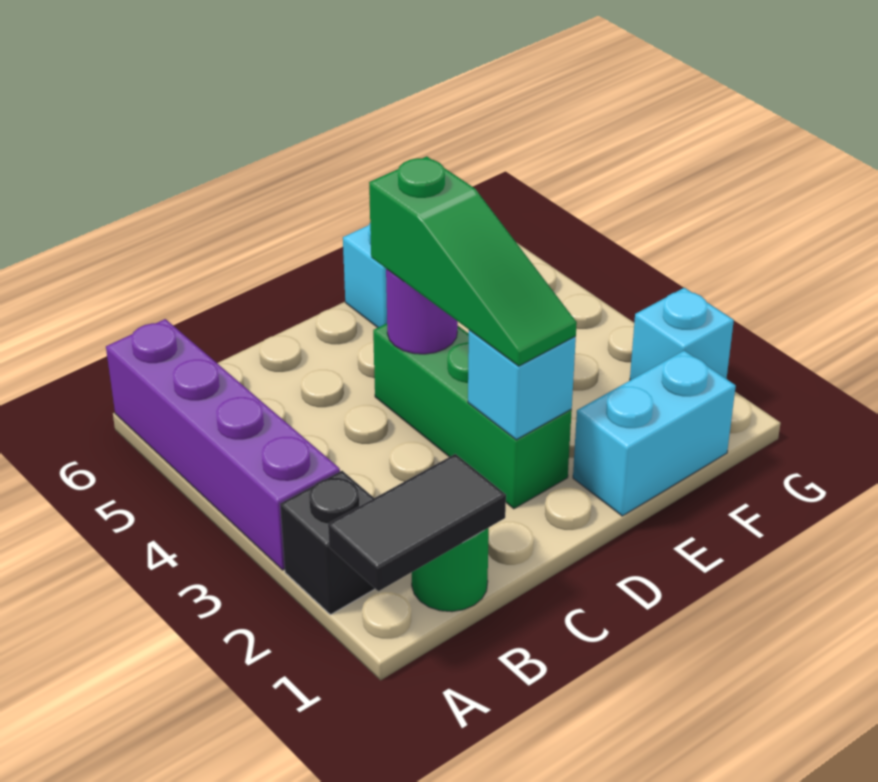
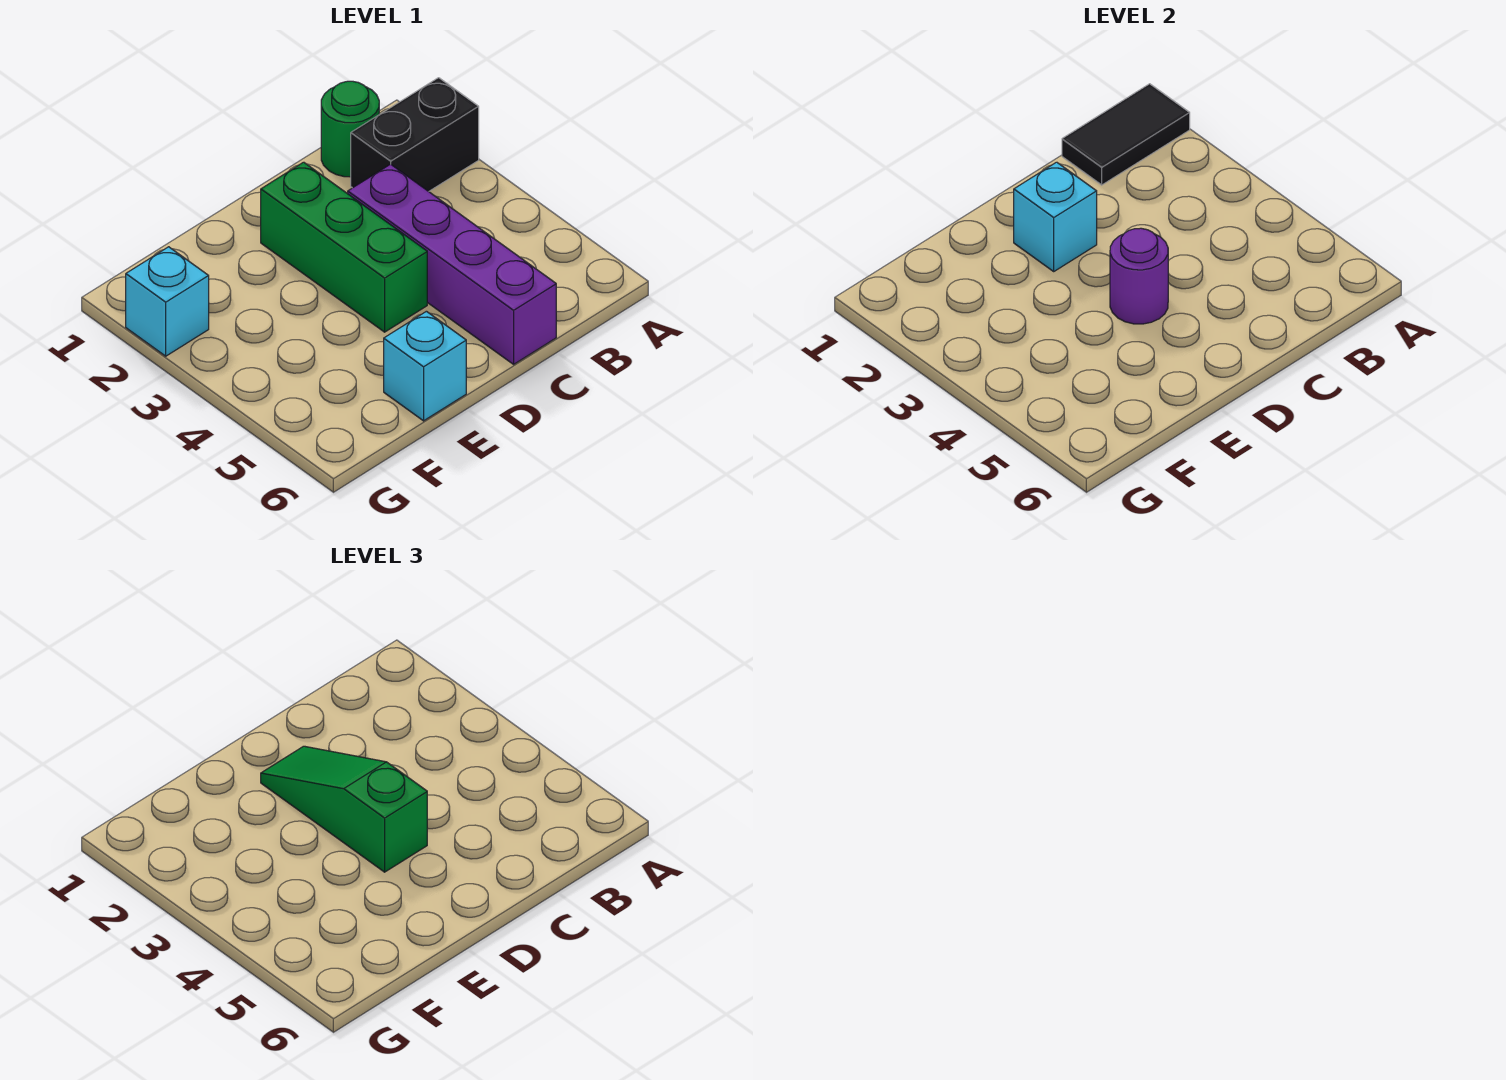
black brick A2 level 1 -> black brick A2:B2 level 1
purple brick A3:A6 level 1 -> purple brick C3:C6 level 1
cyan brick E1:F1 level 1 -> none

